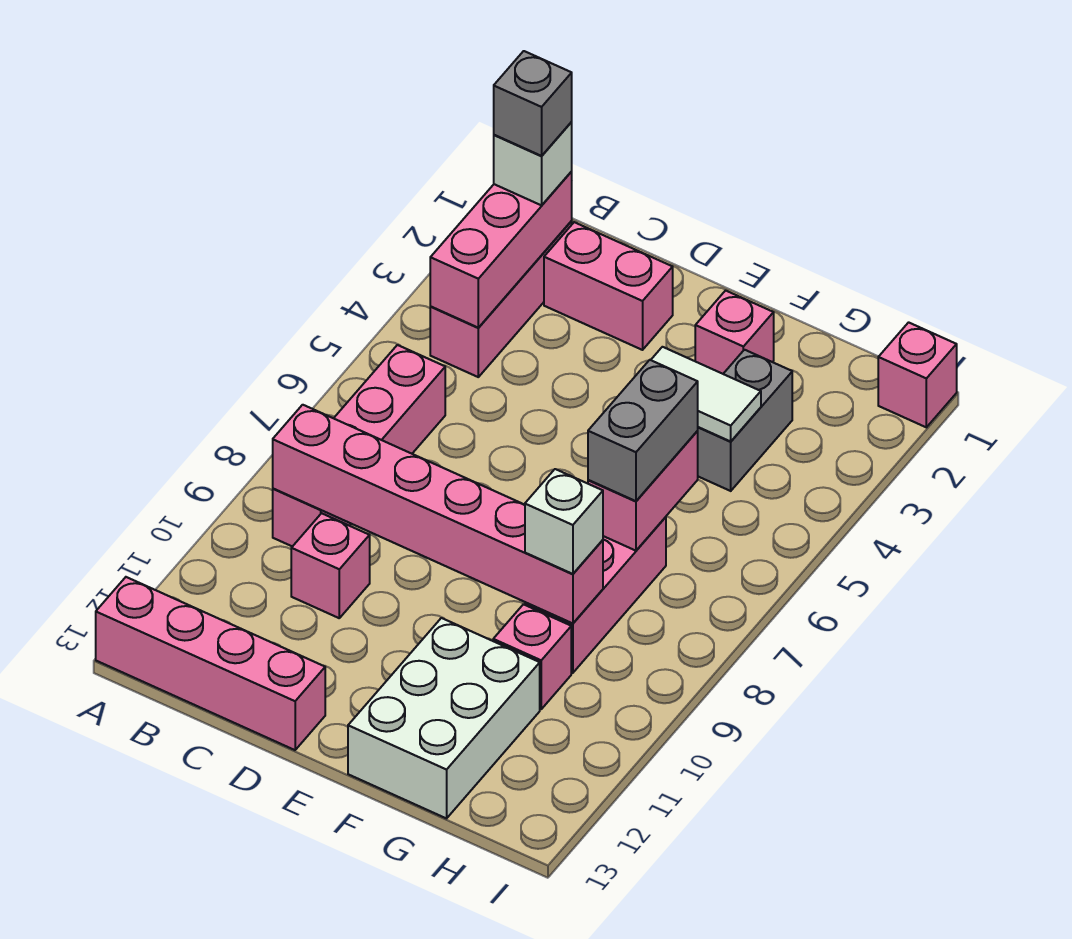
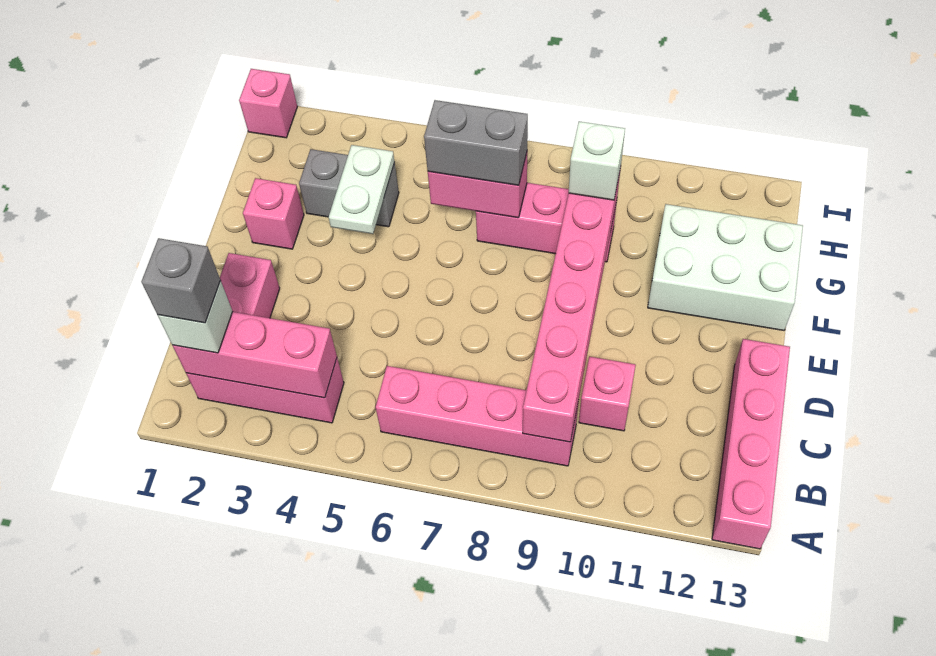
white tile F4:G4 level 2 -> white plate F4:G4 level 2
pink brick G10 level 1 -> none

